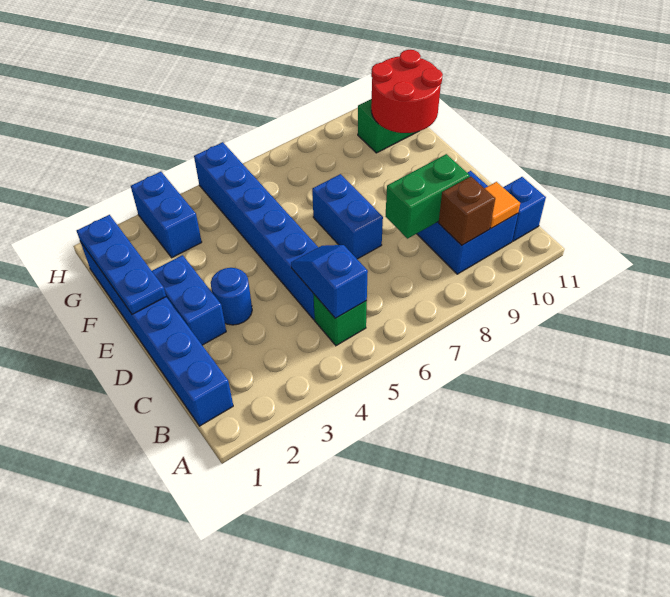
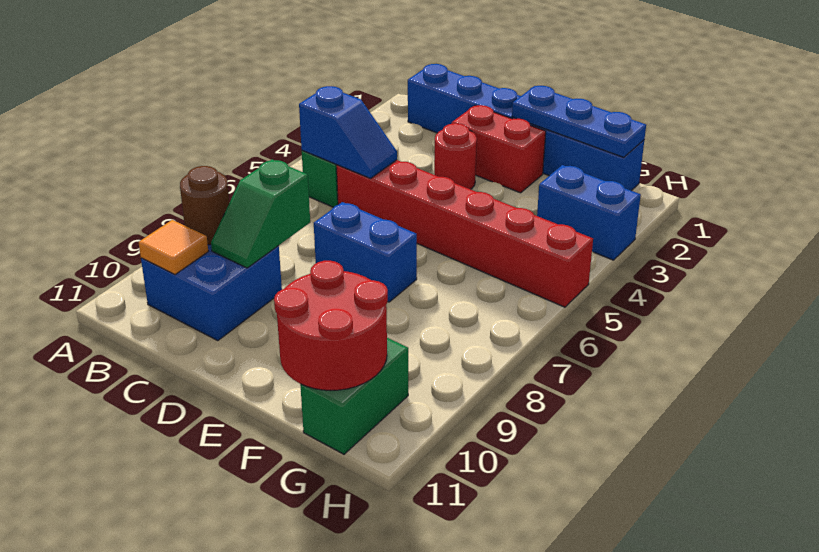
brown brick B9 level 2 -> brown round brick B9 level 2
blue brick B11 level 1 -> none
blue brick C5:H5 level 1 -> red brick C5:H5 level 1
green brick C8:C9 level 2 -> green slope C8:C9 level 2 top 8
blue brick D2:E2 level 1 -> red brick D2:E2 level 1
blue round brick D3 level 1 -> red round brick D3 level 1

